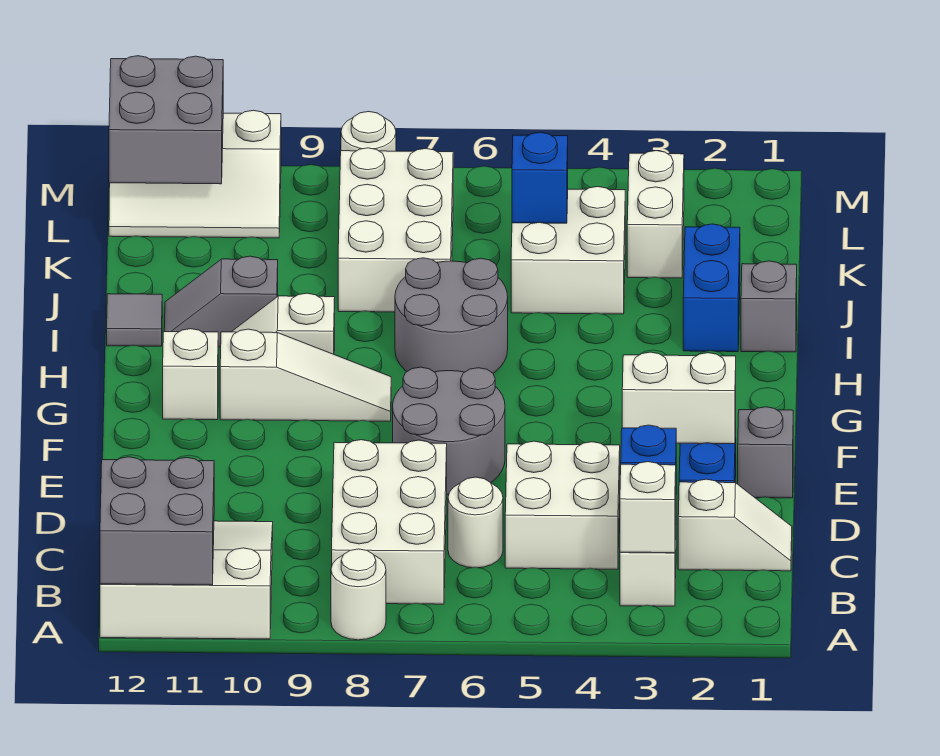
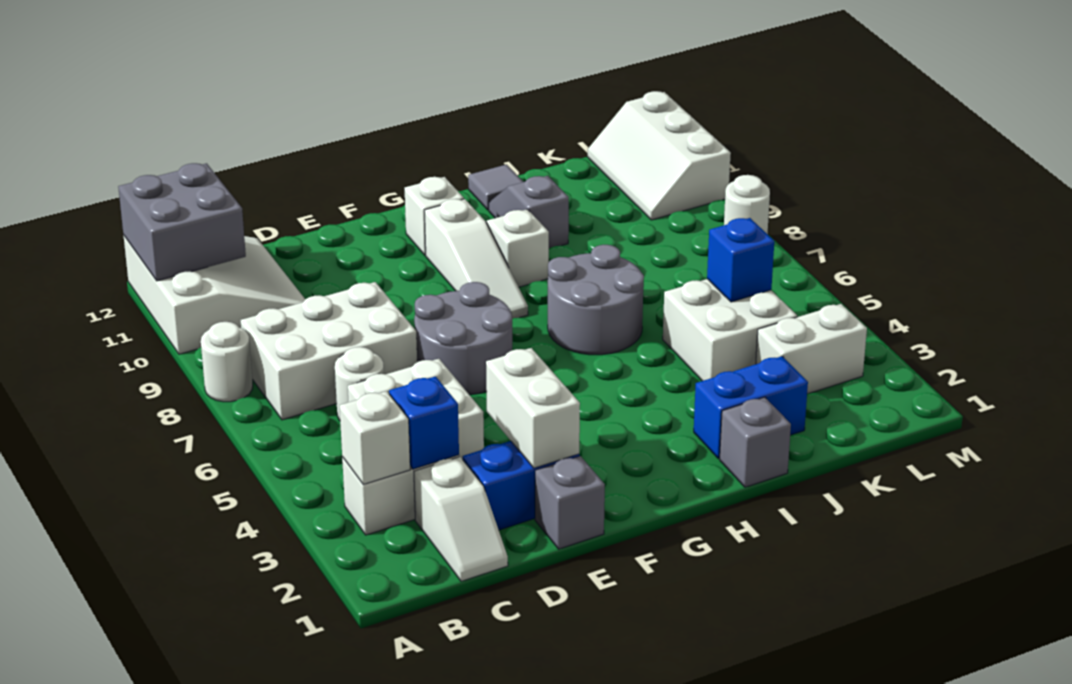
white brick J7:L8 level 1 -> none
grey brick L11:M12 level 2 -> none

